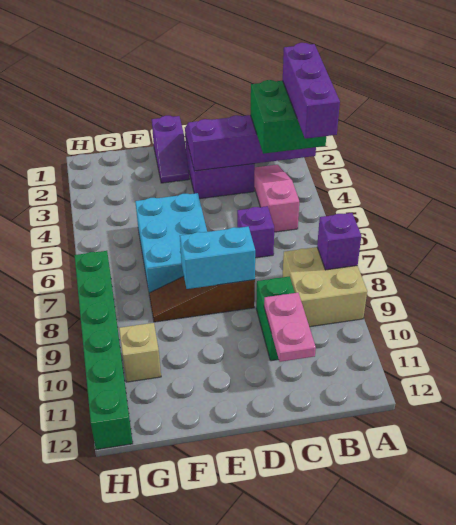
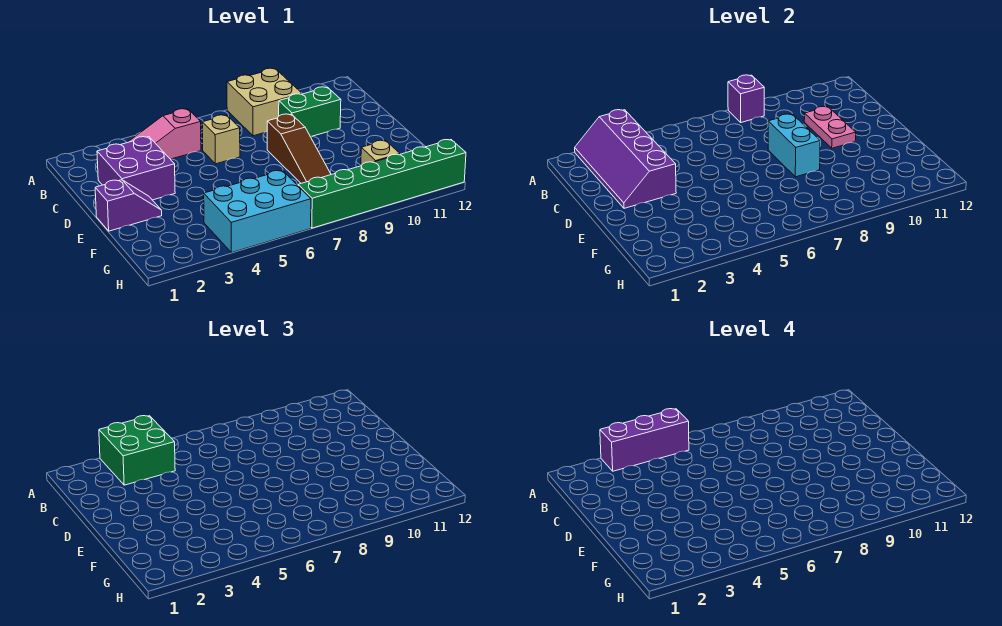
purple brick C6 level 1 -> tan brick C6 level 1
pink plate C10:C11 level 2 -> pink plate C10:D10 level 2
cyan brick E5:F7 level 1 -> cyan brick G4:H6 level 1

